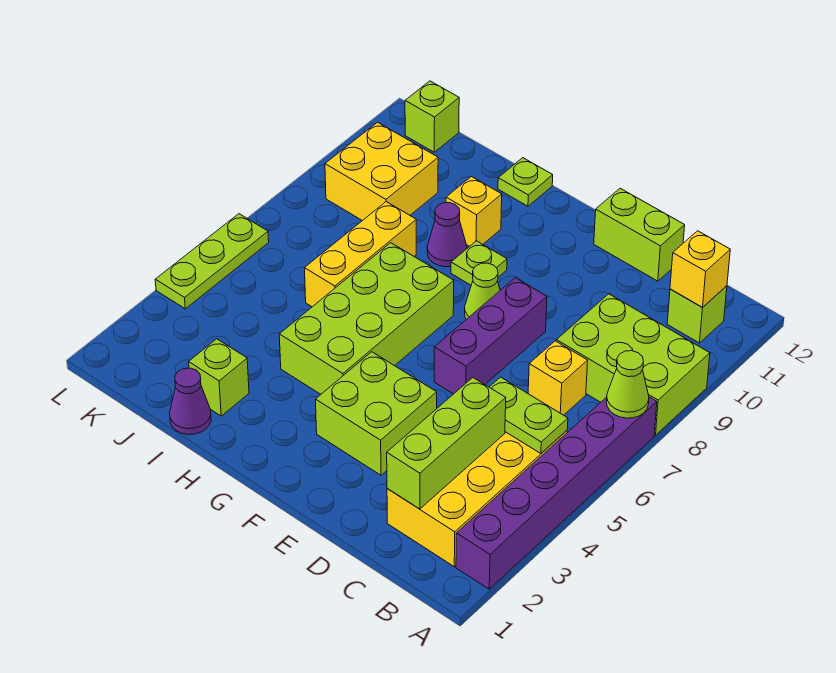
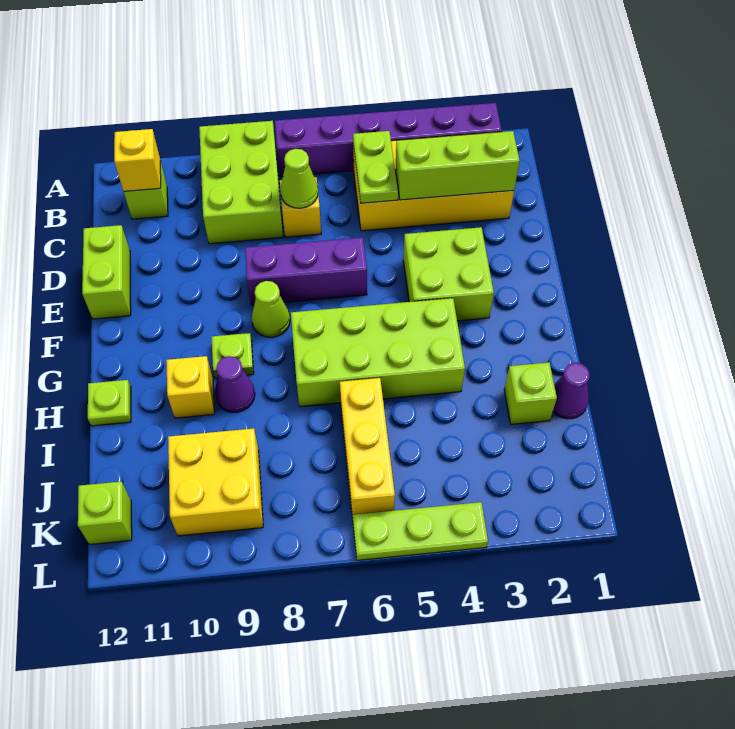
lime cone A7 level 2 -> lime cone C7 level 2
yellow brick I6:I8 level 1 -> yellow brick I6:K6 level 1

